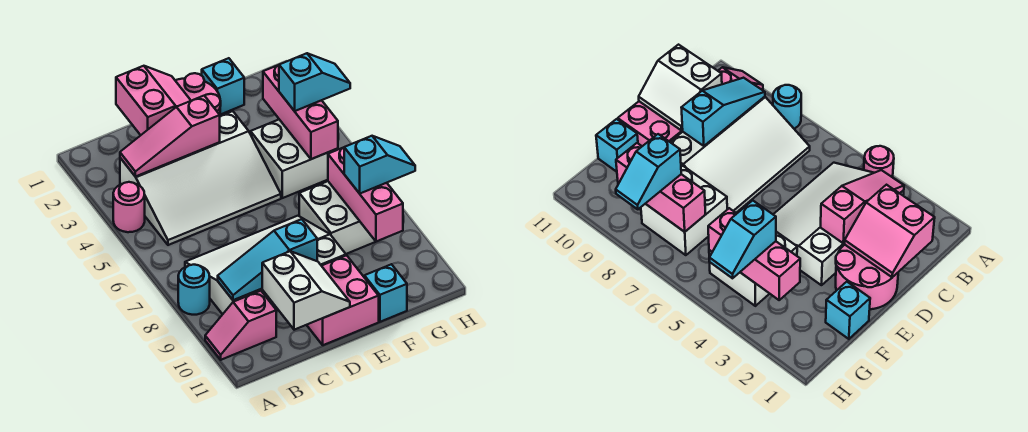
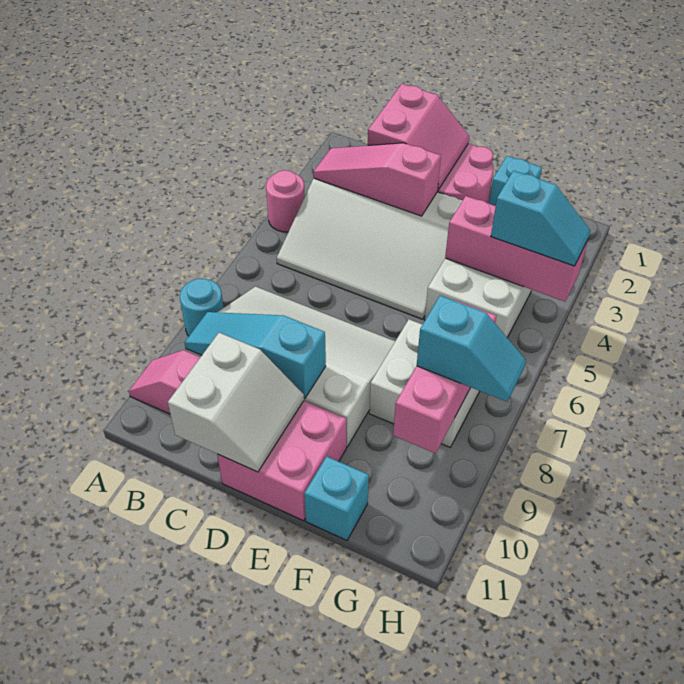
pink brick G3:G5 level 2 -> pink brick F4:H4 level 2

